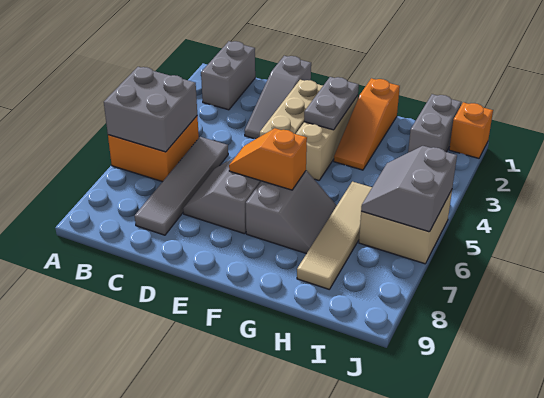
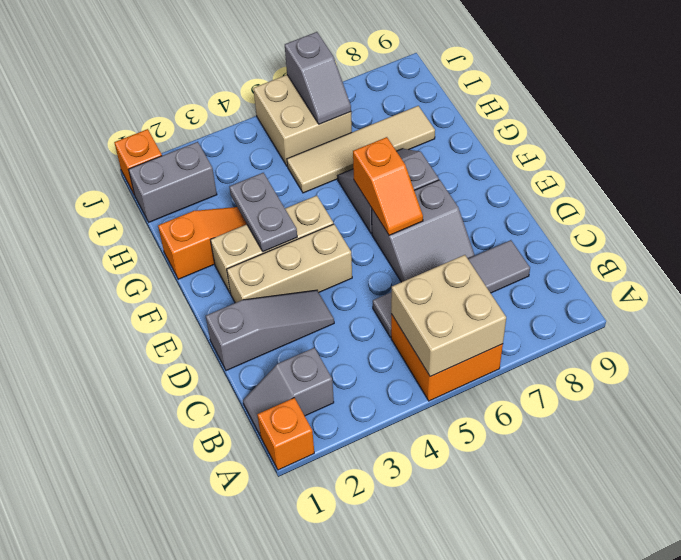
none -> orange brick A1 level 1
grey brick A5:B6 level 2 -> tan brick A5:B6 level 2
grey brick B1:B2 level 1 -> grey slope B1:B2 level 1 top 2
grey plate F2:F3 level 2 -> grey plate F3:G3 level 2
grey slope I5:J6 level 2 top J -> grey slope I6:J6 level 2 top J

